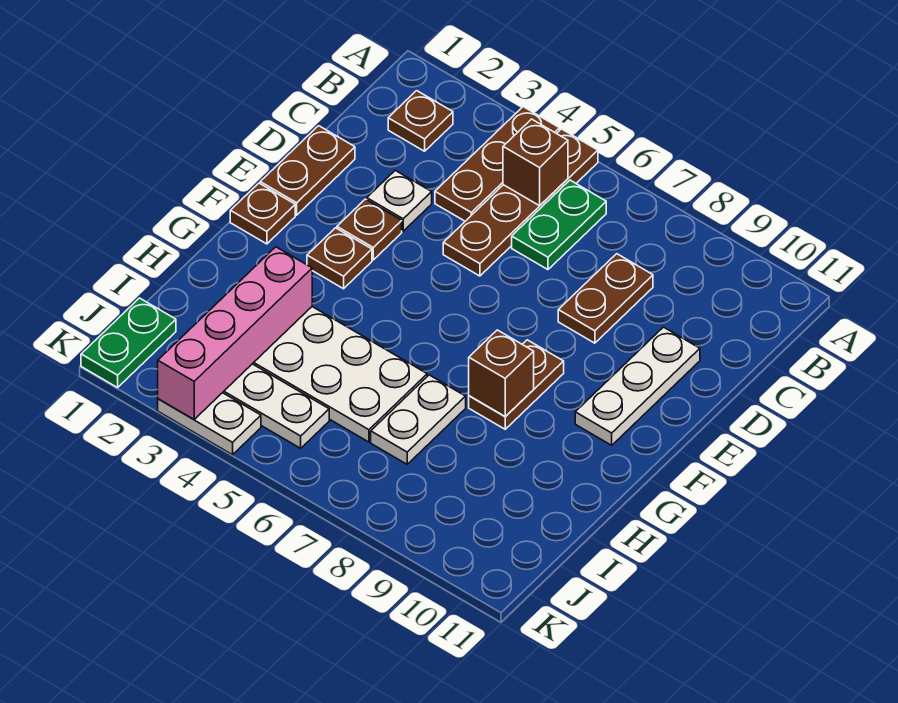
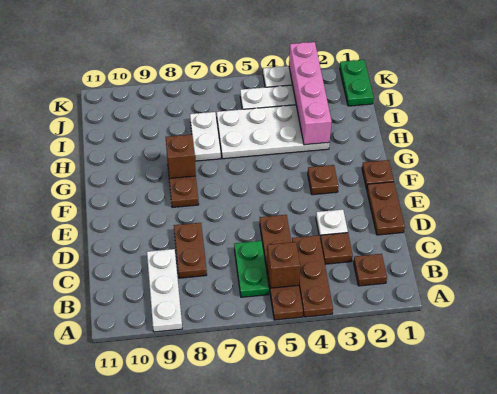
white plate D10:F10 level 1 -> white plate A9:C9 level 1
brown plate E3 level 1 -> brown plate C3 level 1

